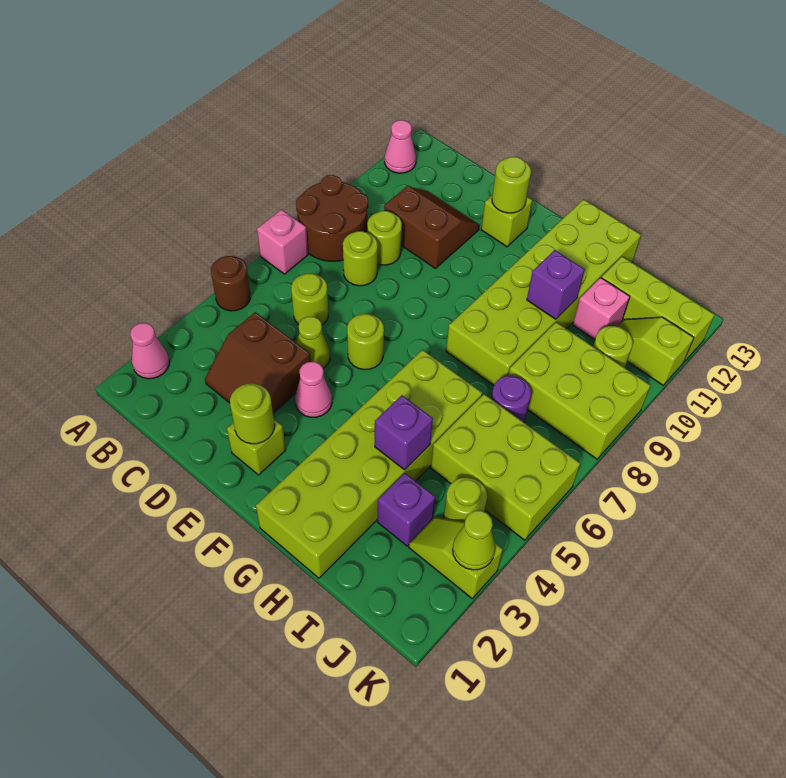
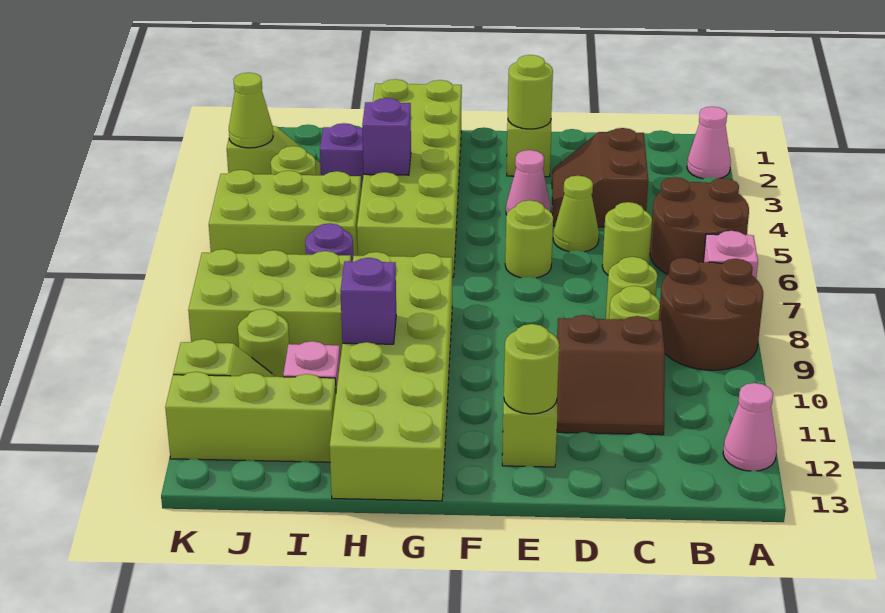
brown round brick A5 level 1 -> brown round brick A5:B6 level 1
brown slope C3:D4 level 1 top 4 -> brown slope C3:D4 level 1 top C

